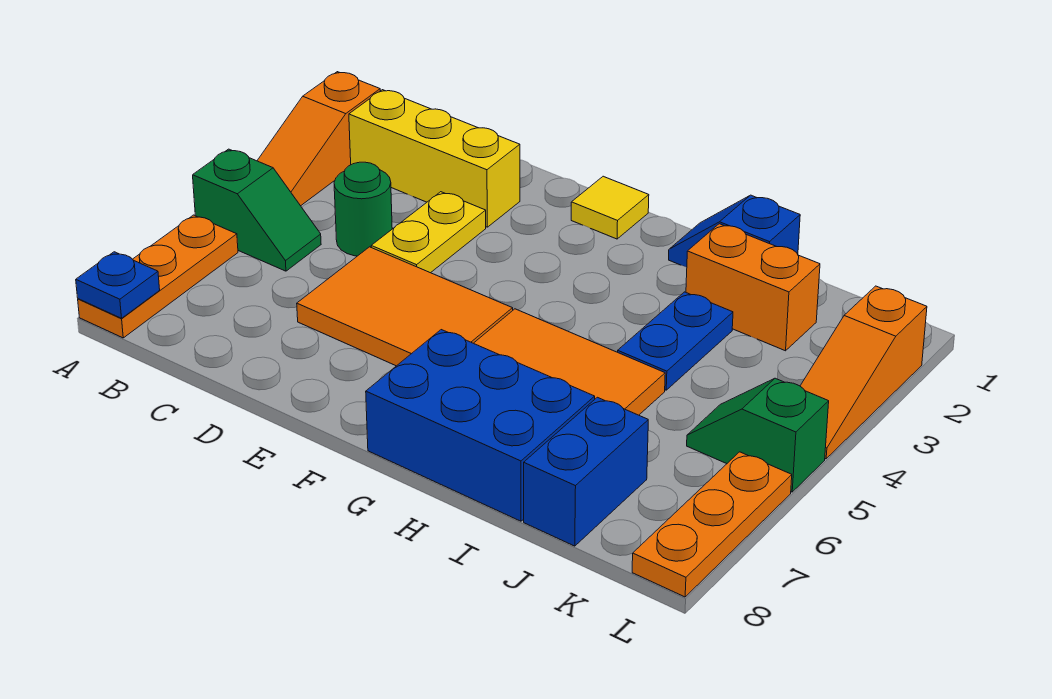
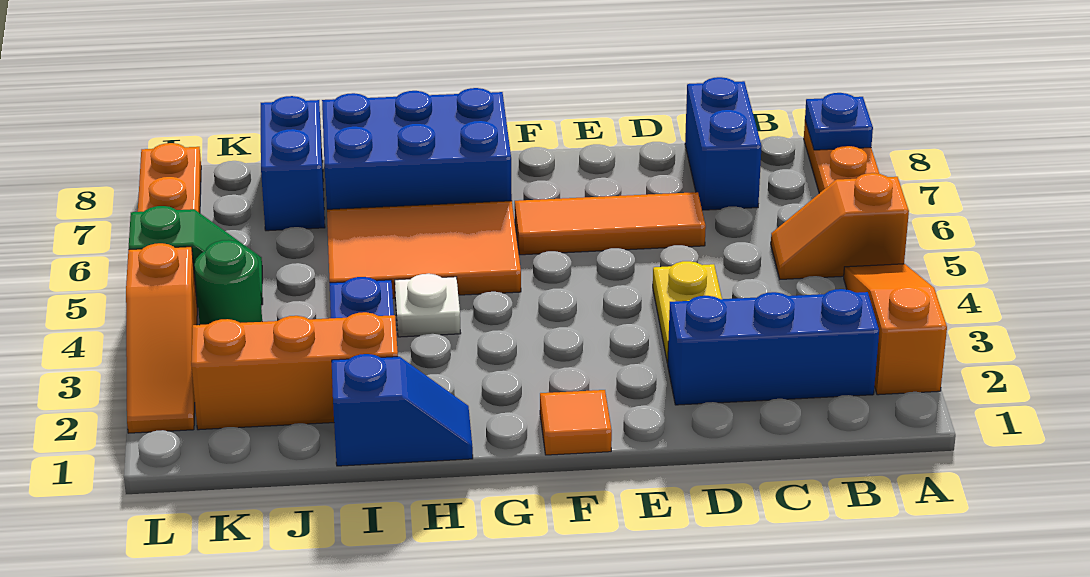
green slope A5:B5 level 1 top A -> orange slope A5:B5 level 1 top A
yellow brick B2:D2 level 1 -> blue brick B2:D2 level 1
green round brick C4 level 1 -> green round brick K4 level 1
none -> blue brick C7:C8 level 1
orange tile D5:F6 level 1 -> orange tile D6:F6 level 1
yellow tile F1 level 1 -> orange tile F1 level 1
none -> white plate H4 level 1
orange brick I2:J2 level 1 -> orange brick I2:K2 level 1
orange slope L2:L4 level 1 top 2 -> orange slope L2:L4 level 1 top 4

